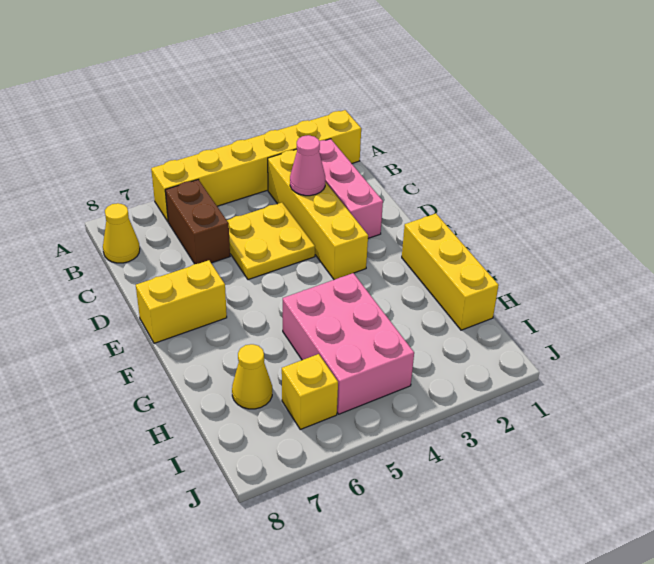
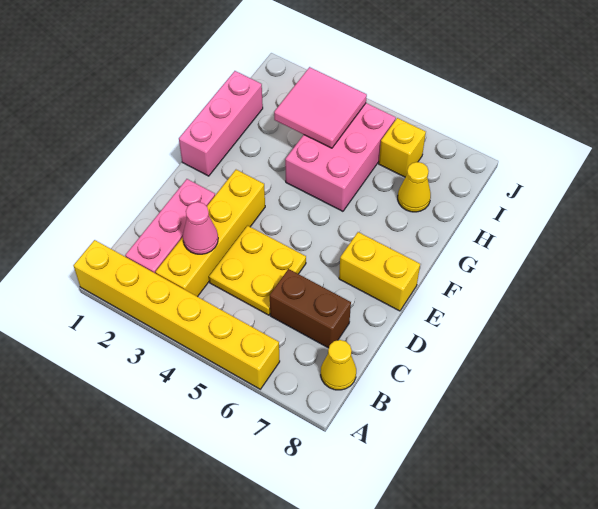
brown brick B6:C6 level 1 -> brown brick C6:C7 level 1
yellow brick F1:H1 level 1 -> pink brick F1:H1 level 1
none -> pink tile H3:I4 level 2

